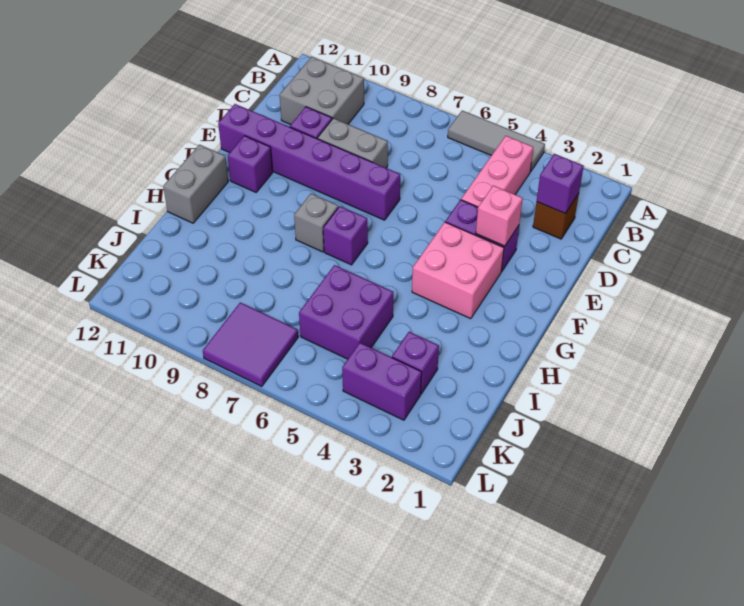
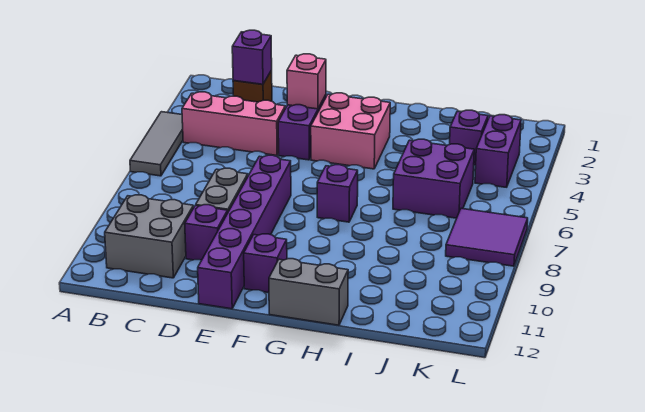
grey brick G8 level 1 -> none

